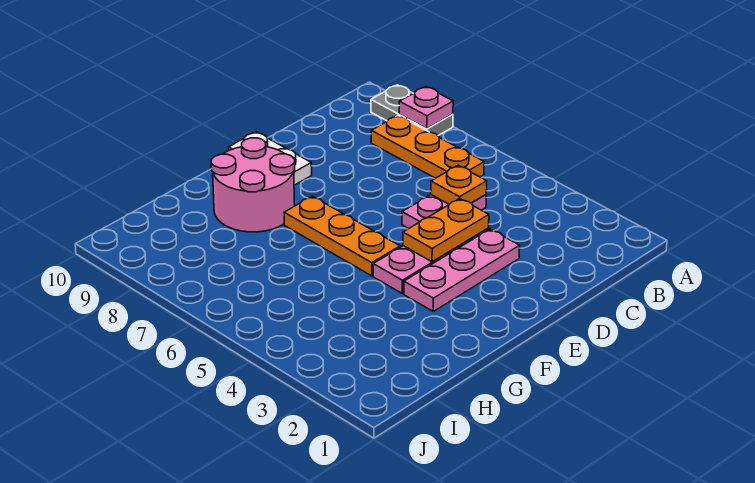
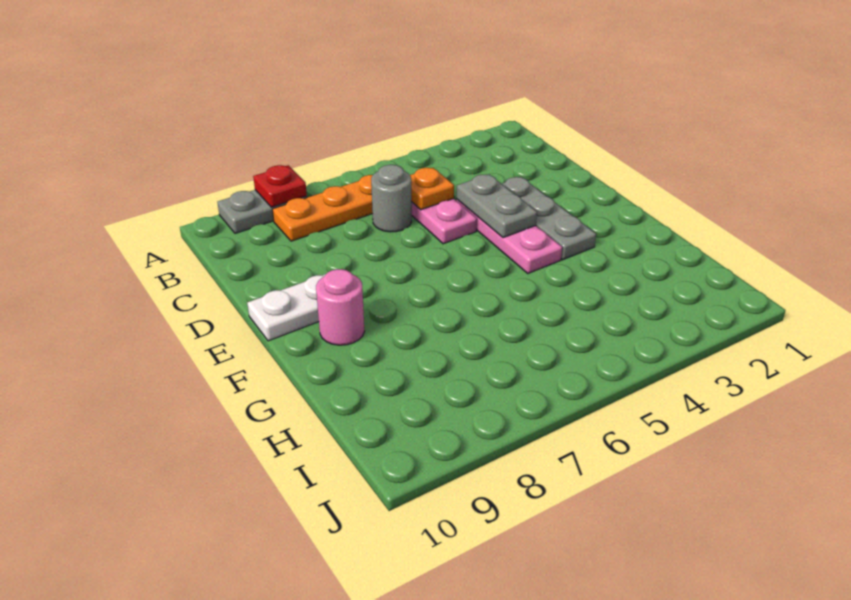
pink plate A8 level 2 -> red plate A8 level 2
none -> grey round brick C6 level 1
pink plate D3:F3 level 1 -> grey plate D3:F3 level 1
orange plate D4:E4 level 2 -> grey plate D4:E4 level 2
orange plate F5:F7 level 1 -> none
pink round brick F8:G9 level 1 -> pink round brick F9 level 1

